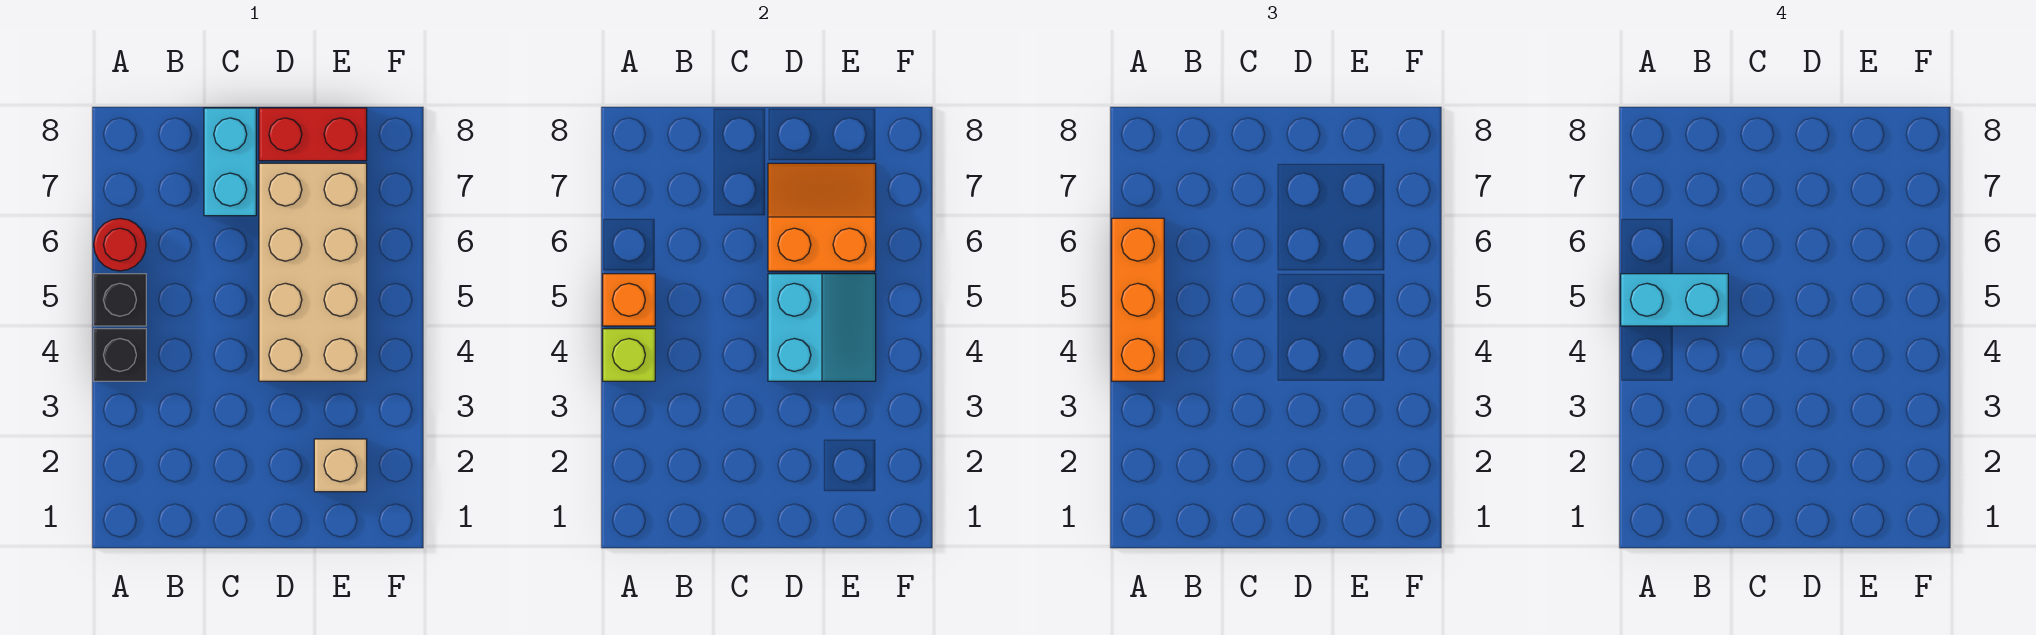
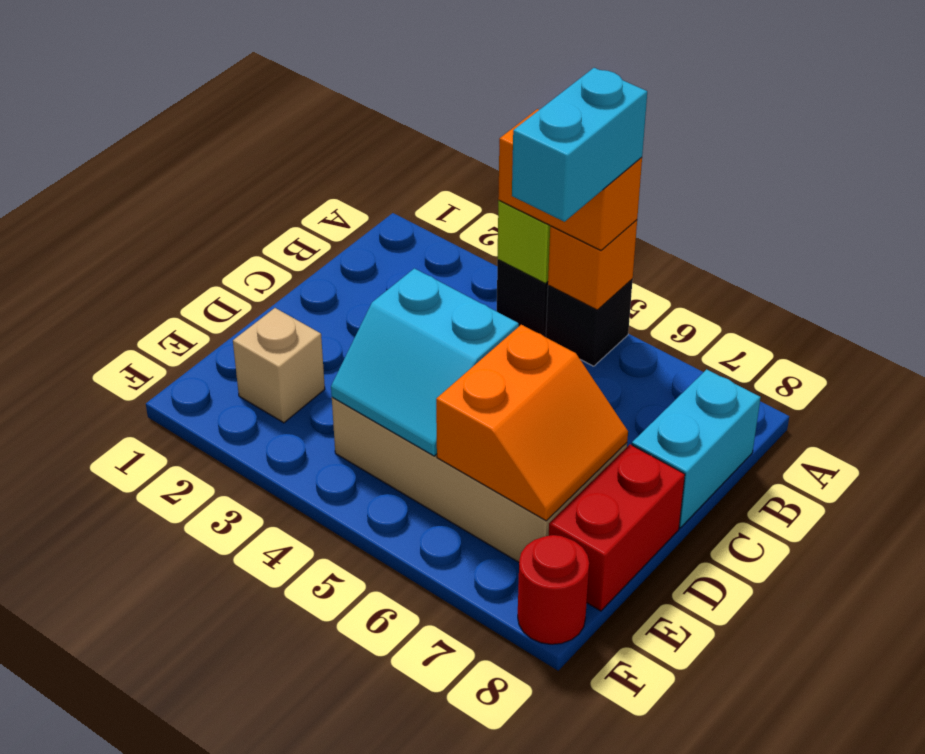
orange brick A4:A6 level 3 -> orange brick A4:A5 level 3
red round brick A6 level 1 -> red round brick F8 level 1
cyan brick C7:C8 level 1 -> cyan brick B8:C8 level 1

